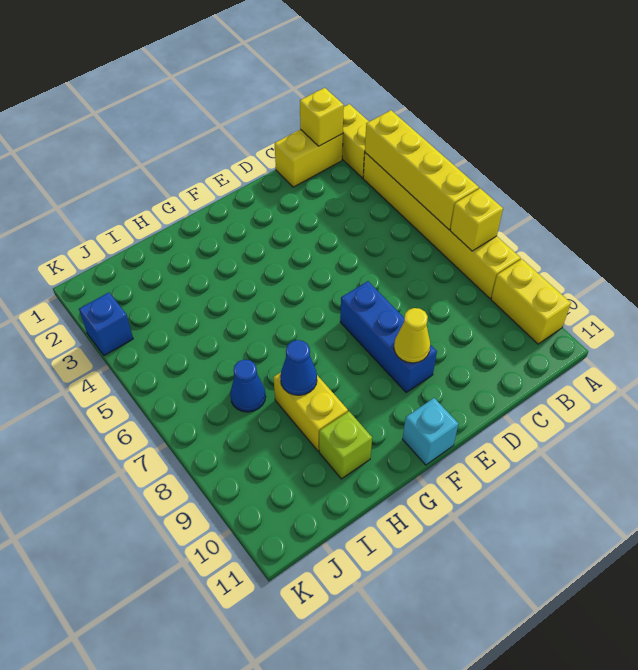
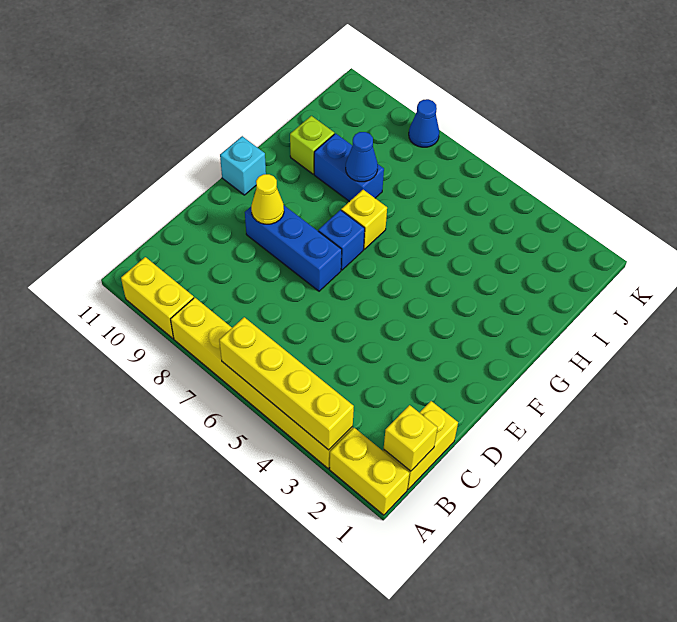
yellow brick A7 level 2 -> yellow brick G7 level 1
yellow brick H8:H9 level 1 -> blue brick H8:H9 level 1
blue cone I7 level 1 -> blue cone K8 level 1
blue brick K3 level 1 -> blue brick F7 level 1

